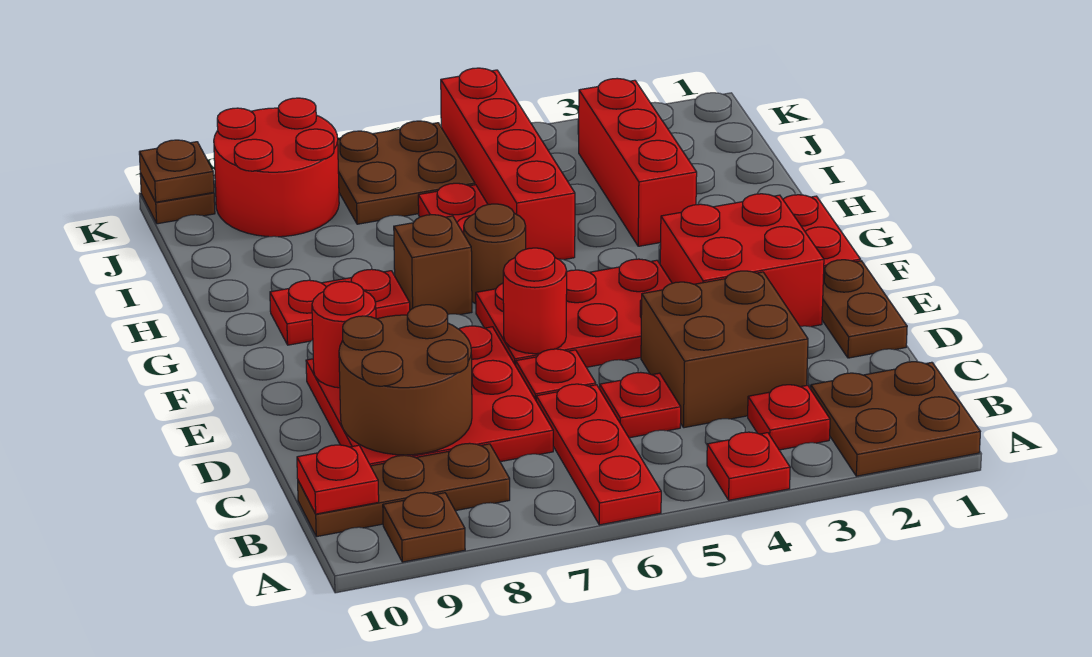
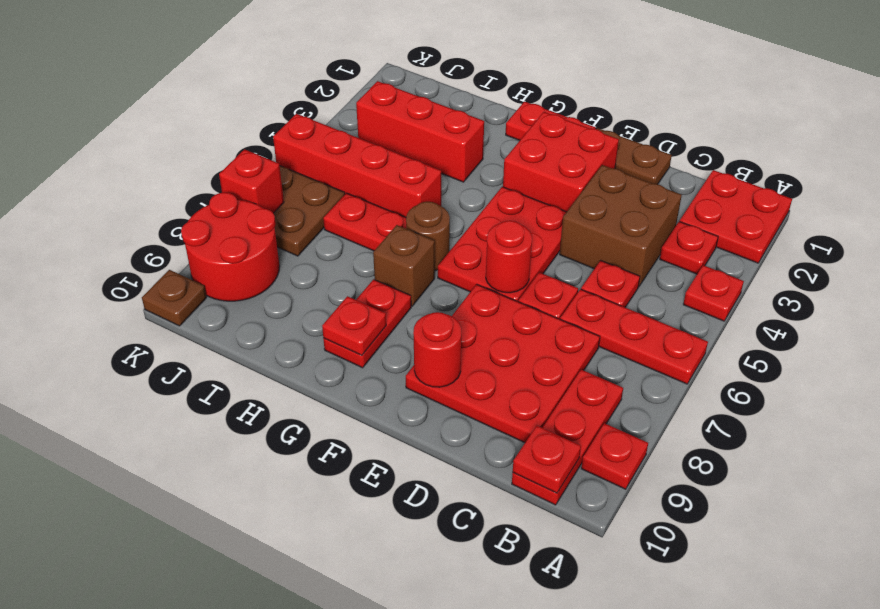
brown plate A1:B2 level 1 -> red plate A1:B2 level 1
brown plate A9 level 1 -> red plate A9 level 1
brown plate B8:B10 level 1 -> red plate B8:B10 level 1
brown round brick C8:D9 level 2 -> none
none -> red plate G9 level 2
none -> red brick K7 level 2
brown plate K10 level 2 -> none

